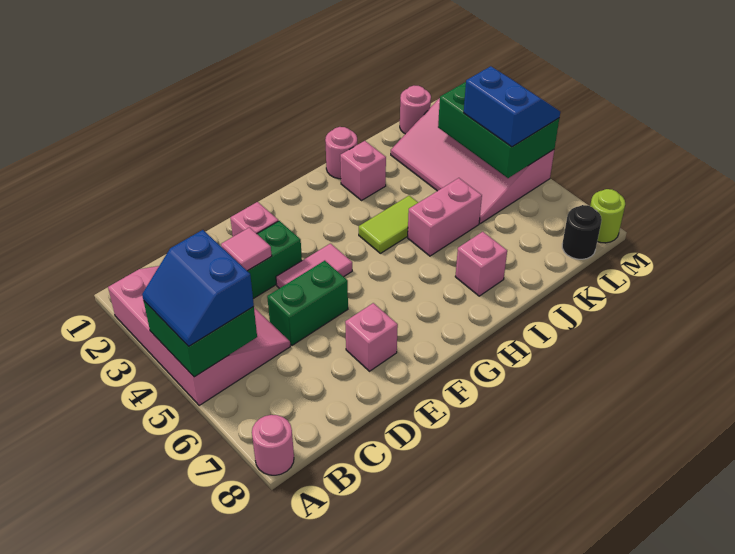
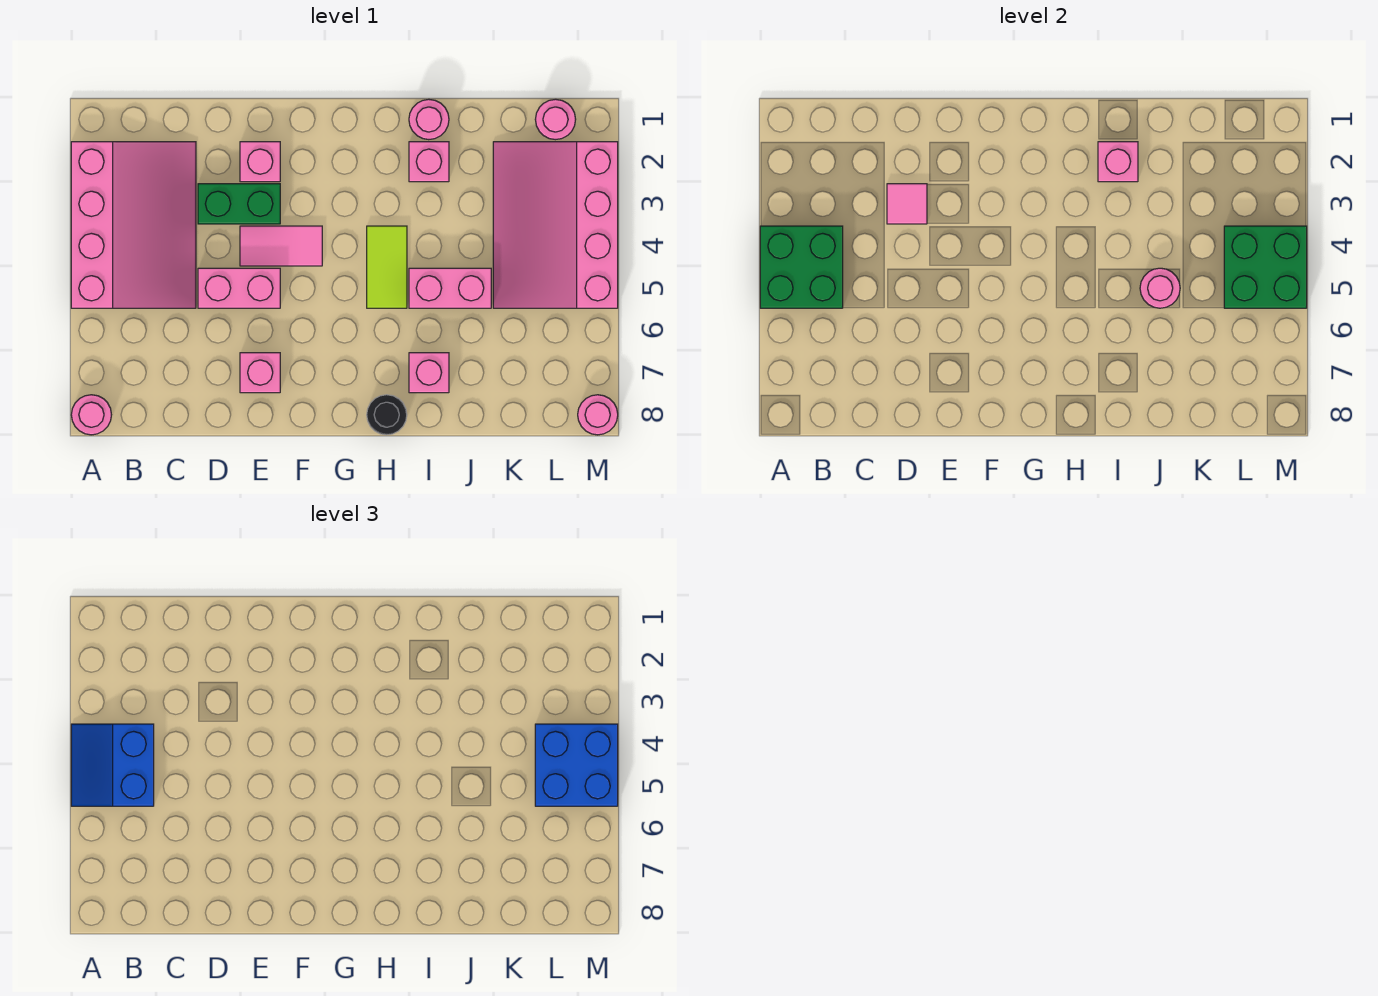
green brick D5:E5 level 1 -> pink brick D5:E5 level 1
lime tile H4:I4 level 1 -> lime tile H4:H5 level 1
none -> pink brick I2 level 2
none -> pink round brick J5 level 2
green brick L3:M5 level 2 -> green brick L4:M5 level 2
blue slope L4:M5 level 3 top L -> blue brick L4:M5 level 3
black round brick L8 level 1 -> black round brick H8 level 1
lime round brick M8 level 1 -> pink round brick M8 level 1

